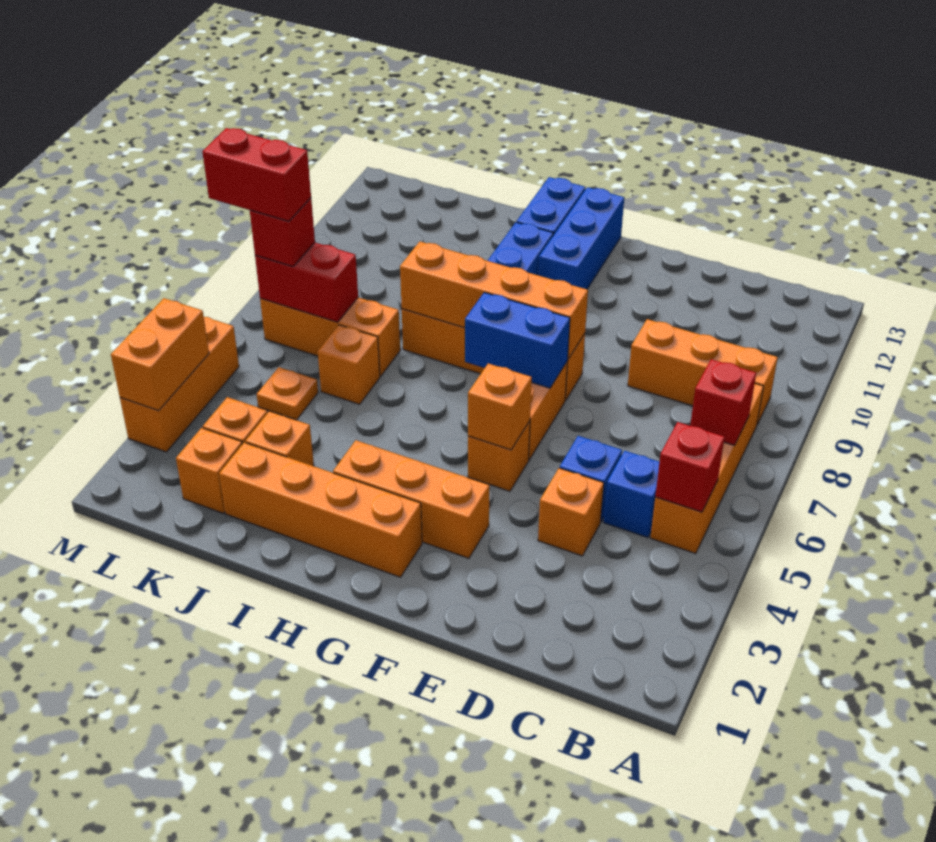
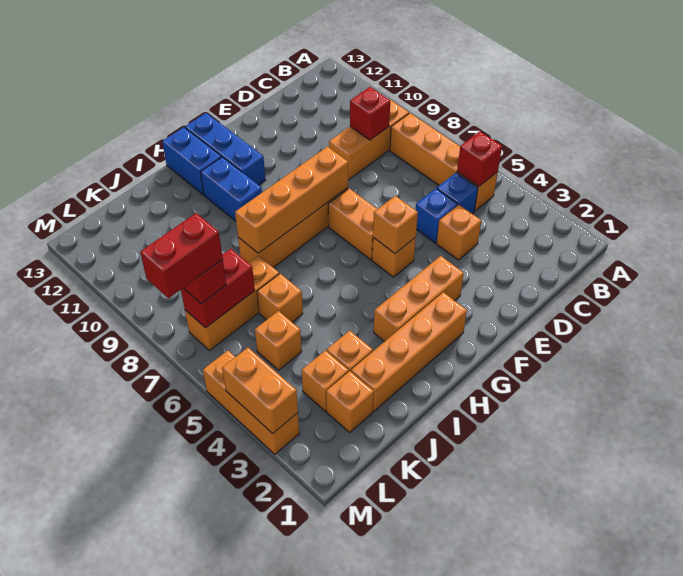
red brick B7 level 2 -> red brick C9 level 2
blue brick F7:G7 level 2 -> none
orange plate K5 level 1 -> orange brick K5 level 1

